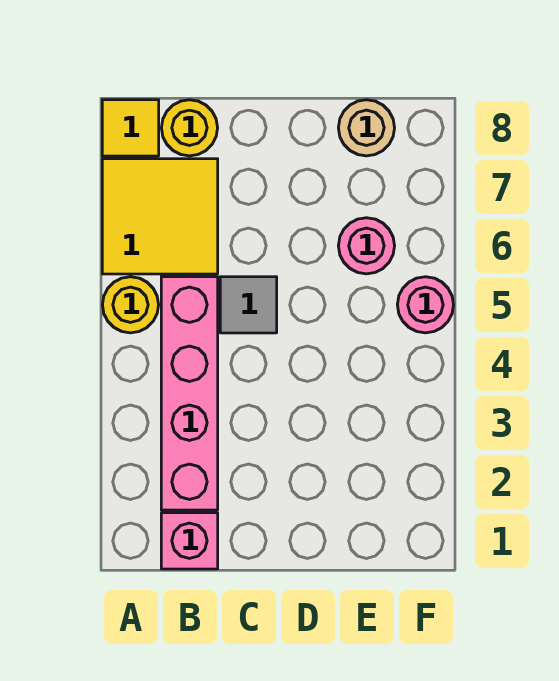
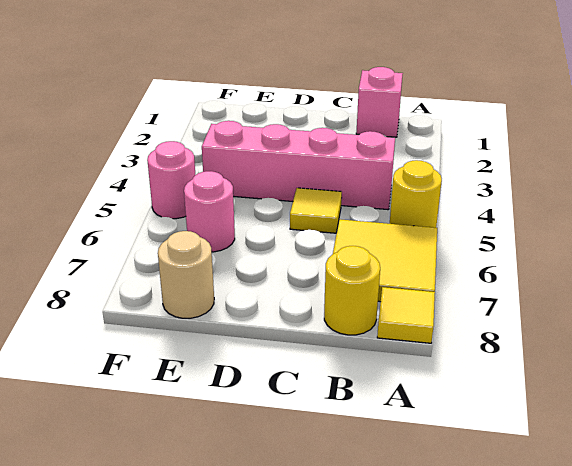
pink brick B2:B5 level 1 -> pink brick B4:E4 level 1
grey tile C5 level 1 -> yellow tile C5 level 1

